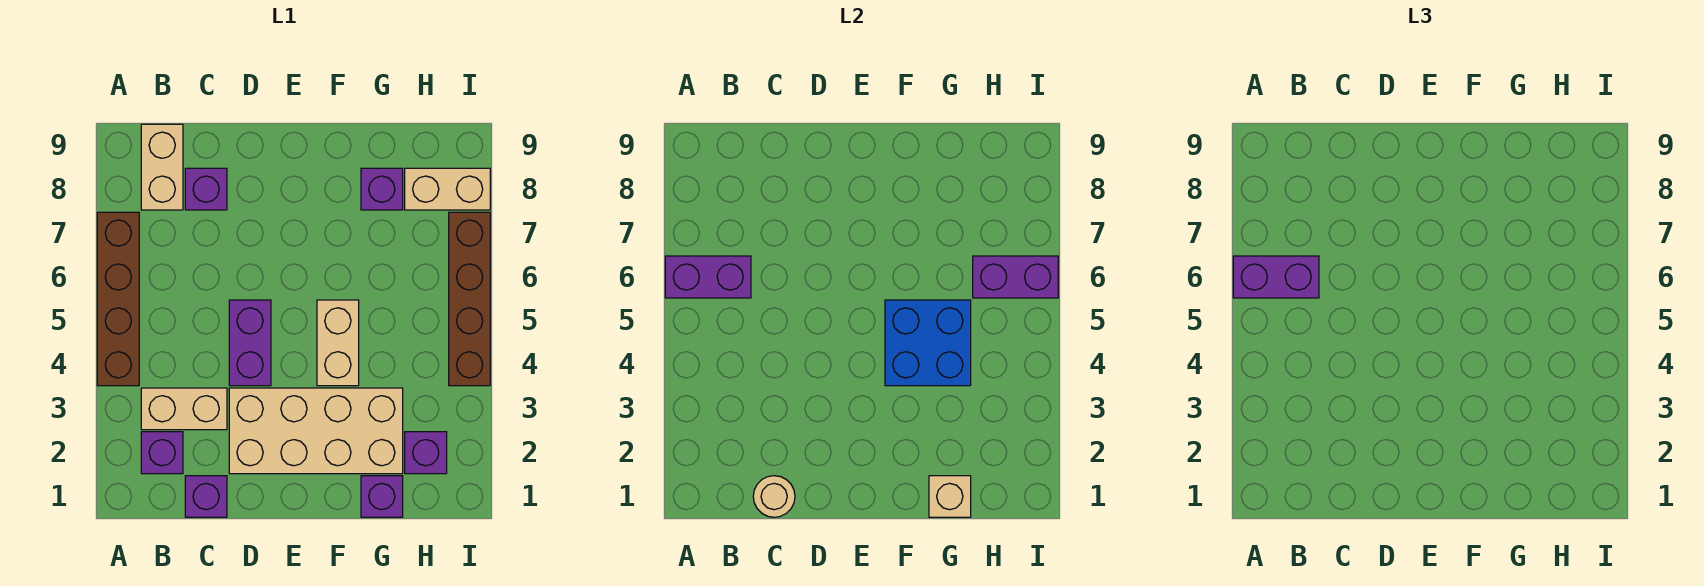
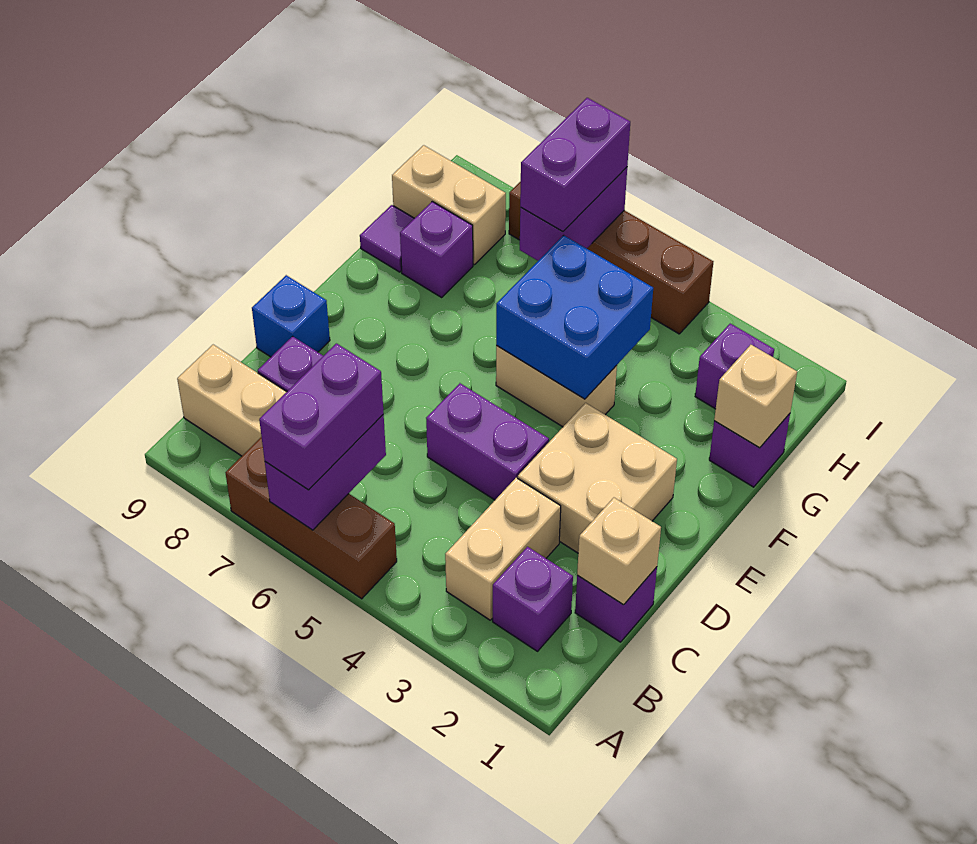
brown brick A4:A7 level 1 -> brown brick A5:A7 level 1
tan round brick C1 level 2 -> tan brick C1 level 2
tan brick D2:G3 level 1 -> tan brick D2:E3 level 1
none -> blue brick D9 level 1
none -> purple tile G9 level 1
none -> purple brick H6:I6 level 3
tan brick H8:I8 level 1 -> tan brick H8:H9 level 1

